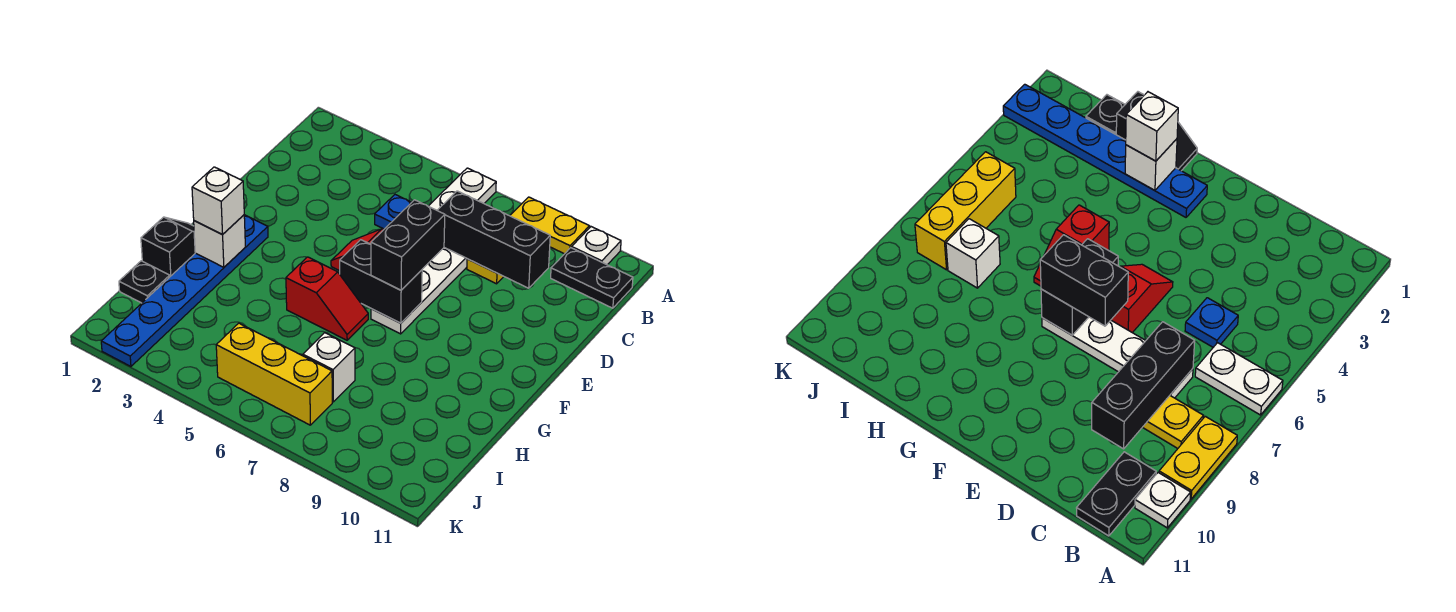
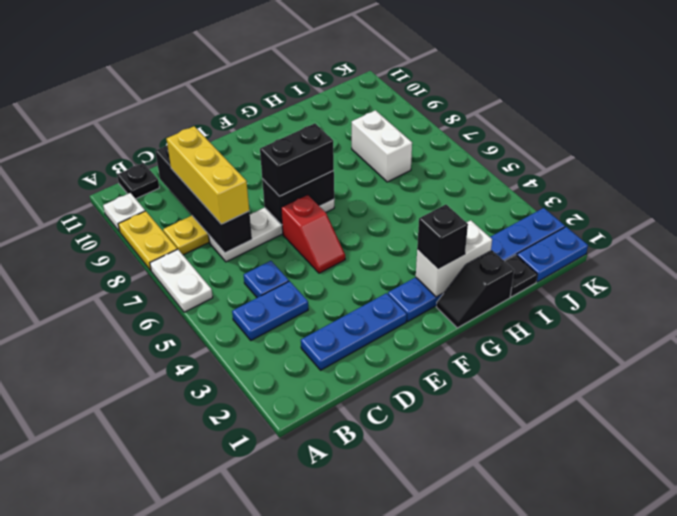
white plate A6:B6 level 1 -> white plate A6:A7 level 1
none -> blue plate B4:C4 level 1
black plate B10:B11 level 1 -> black plate B11 level 1
none -> blue plate C2:E2 level 1
black brick C7:C9 level 2 -> black brick C7:C10 level 2
black brick F6:F7 level 2 -> black brick E7:F7 level 2
white brick G2 level 2 -> white brick G2:H2 level 2
white brick G2 level 3 -> black brick G2 level 3
red slope G5:G6 level 1 top 5 -> none
white brick I7 level 1 -> white brick I7:I8 level 1
none -> blue plate J1:K1 level 1
yellow brick J5:J7 level 1 -> yellow brick C7:C9 level 3

